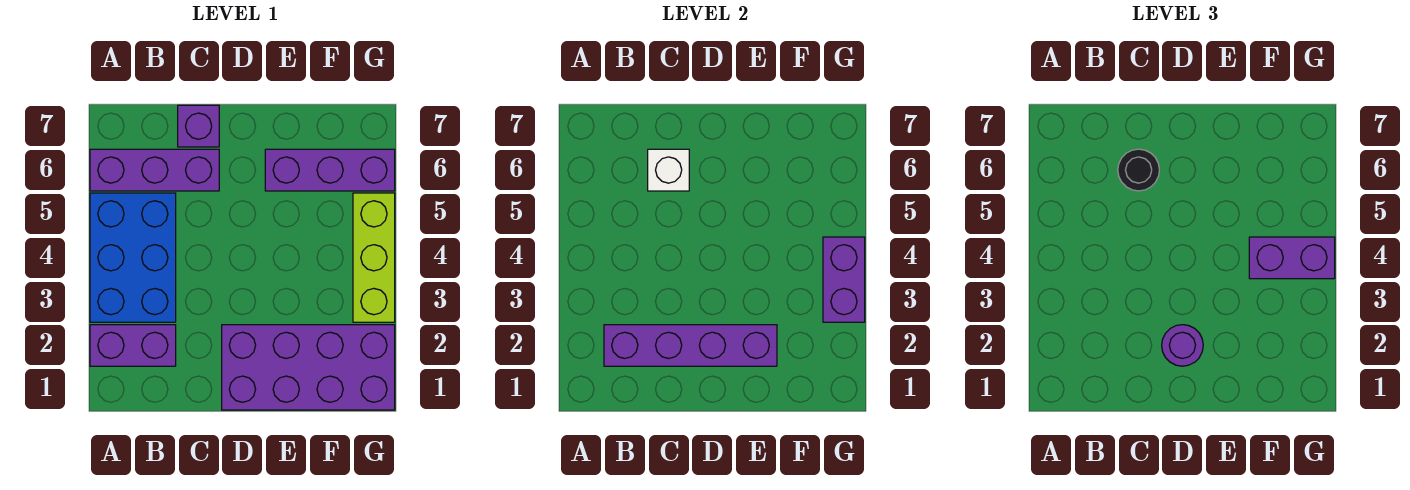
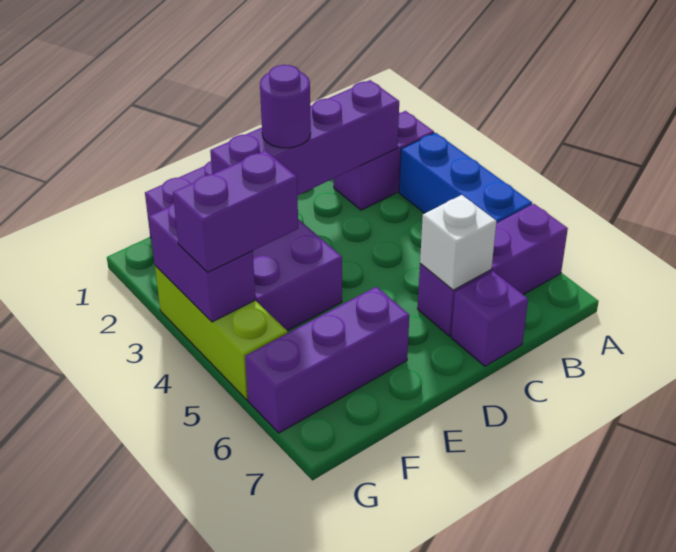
blue brick A3:B5 level 1 -> blue brick A3:A5 level 1
black round brick C6 level 3 -> none
purple brick D1:G2 level 1 -> purple brick E1:F4 level 1

